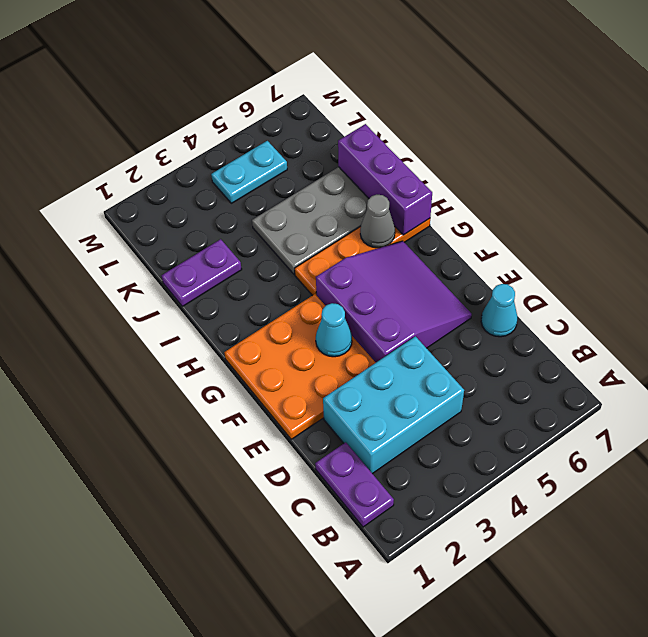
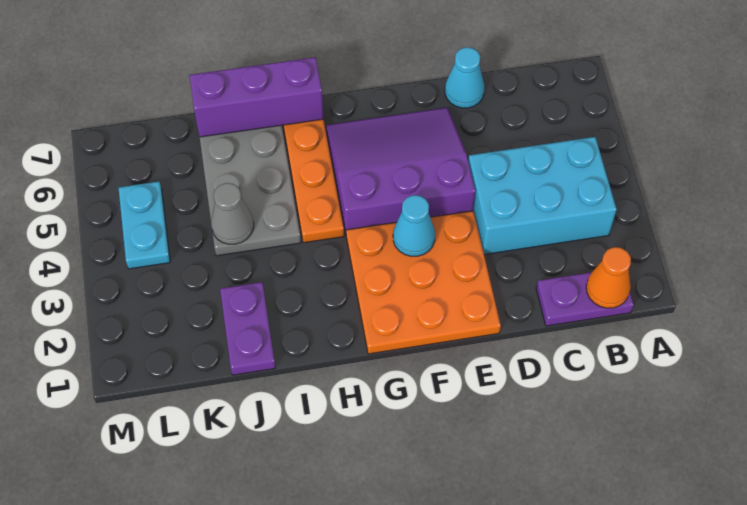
none -> orange cone B1 level 2
cyan brick C2:D4 level 1 -> cyan brick B3:D4 level 1
grey cone H6 level 2 -> grey cone J4 level 2

